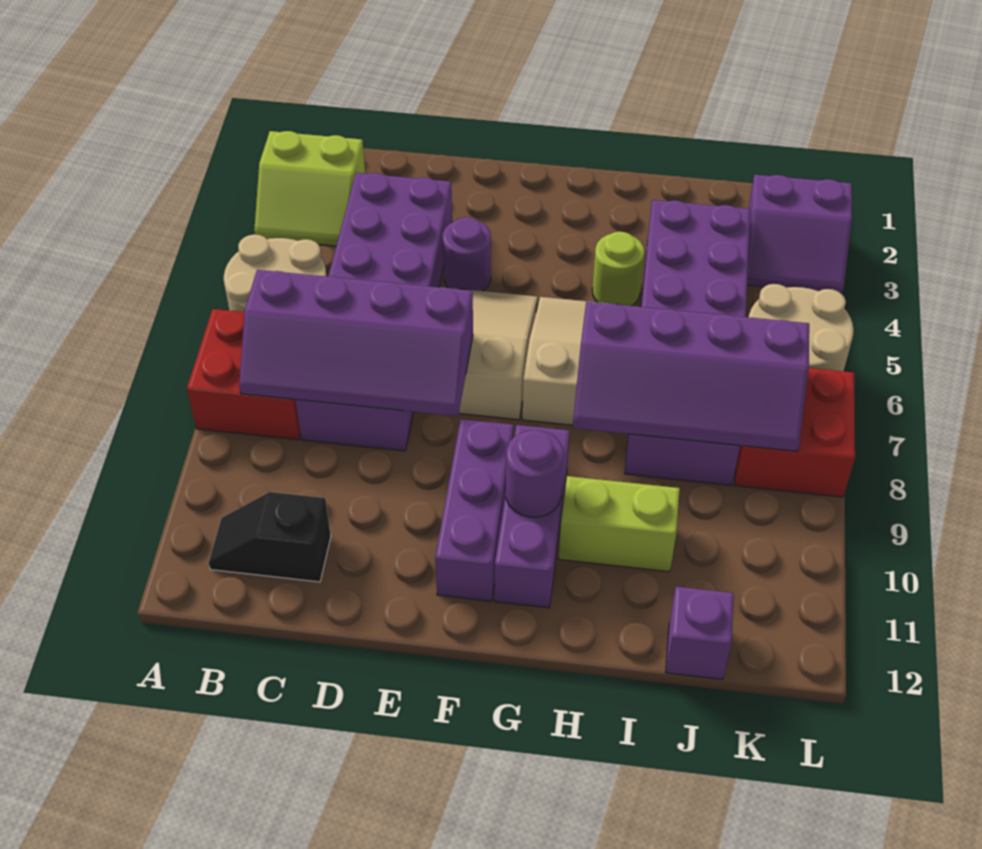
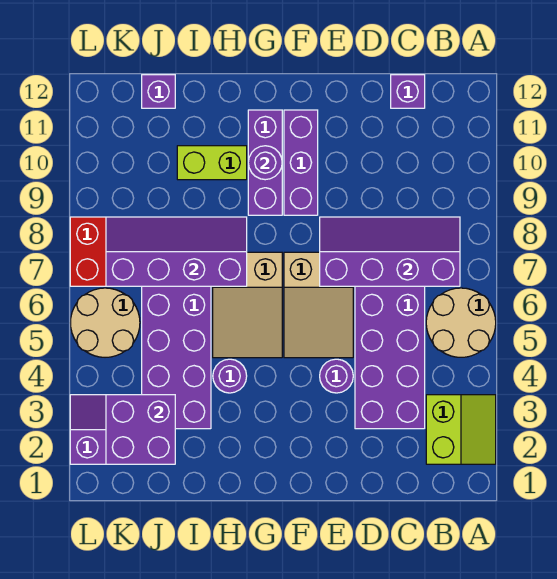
lime slope A2:B3 level 1 top 2 -> lime slope A2:B3 level 1 top B
red brick A7:B8 level 1 -> none
black slope B11:C11 level 1 top C -> none
none -> purple brick C12 level 1
lime round brick H4 level 1 -> purple round brick H4 level 1
none -> purple brick J2:K3 level 2

